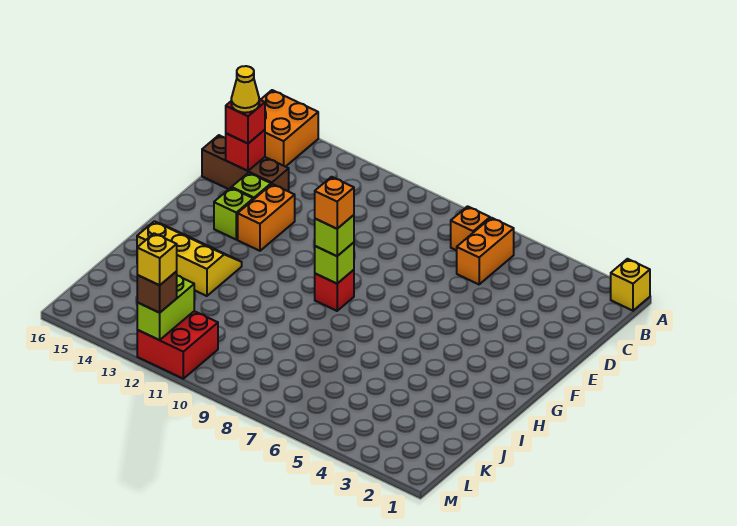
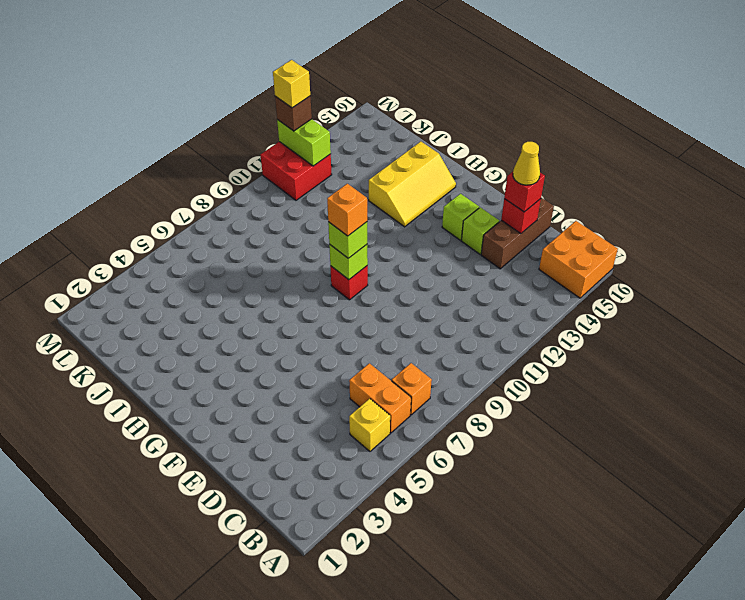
yellow brick A1 level 1 -> yellow brick B5 level 1
orange brick E13:F13 level 1 -> none

